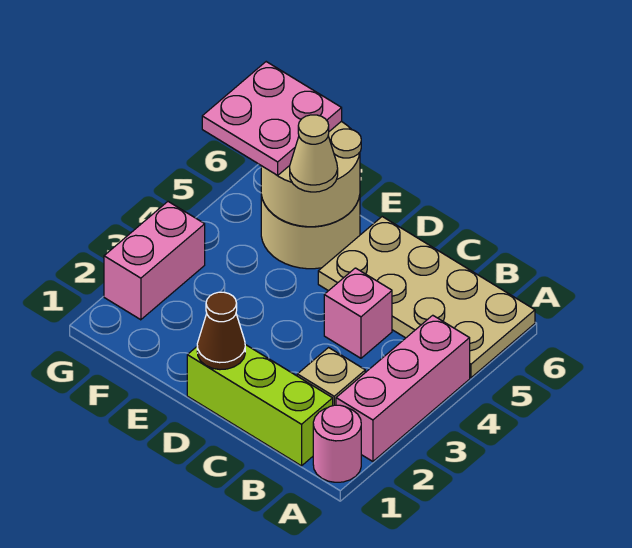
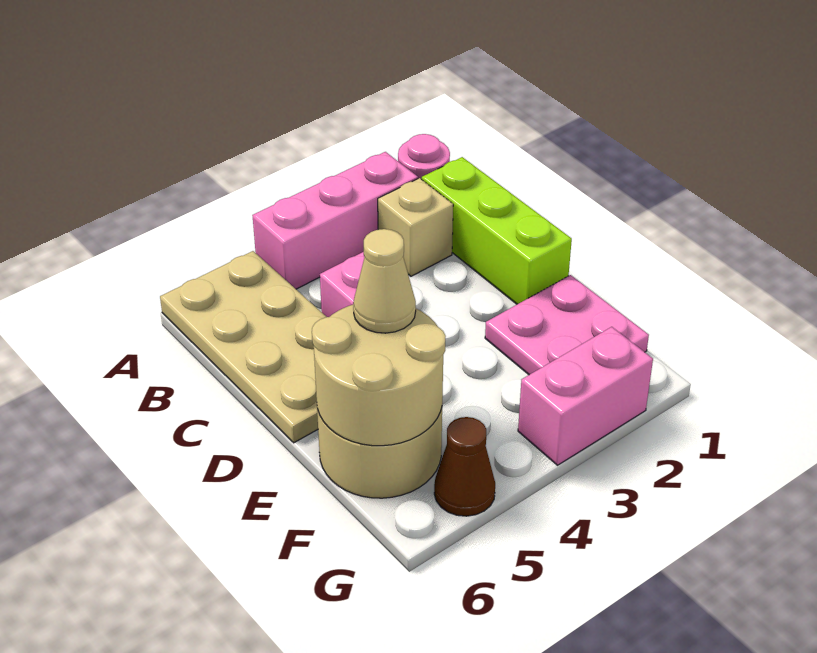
brown cone D1 level 2 -> brown cone G5 level 1
pink plate F5:G6 level 3 -> pink plate E1:F2 level 1

